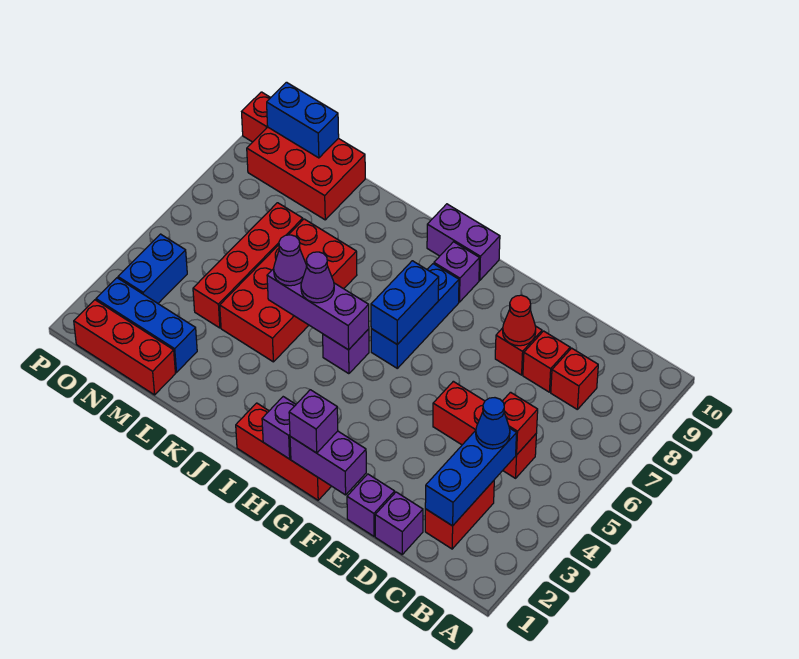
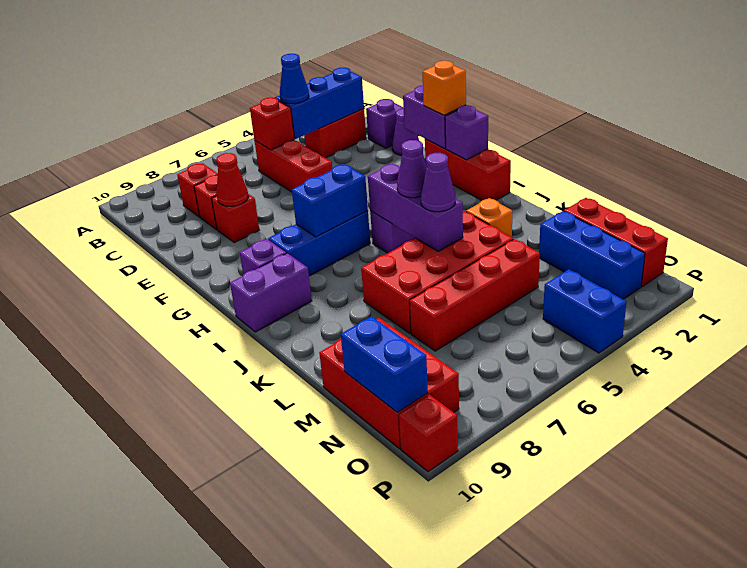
purple brick E1 level 1 -> purple cone E1 level 1
purple brick G1 level 3 -> orange brick G1 level 3
purple brick H10:I10 level 1 -> purple brick I9:I10 level 1
none -> orange brick K3 level 1
blue brick O3:O4 level 1 -> blue brick O4:P4 level 1

